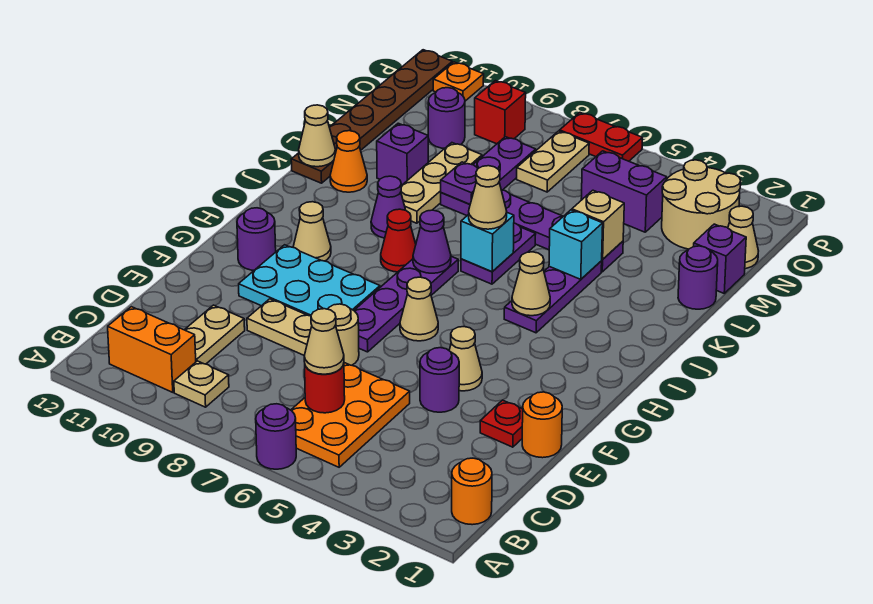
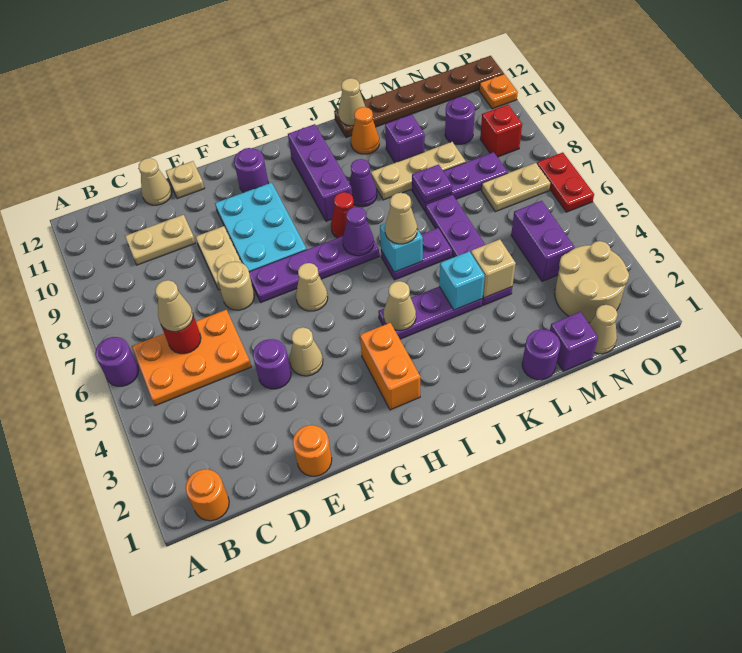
tan plate B9 level 1 -> tan plate E12 level 1
orange brick B10:B11 level 1 -> orange brick H2:H3 level 1
red plate E2 level 1 -> none
tan cone H10 level 1 -> tan cone D12 level 1
none -> purple brick I9:I11 level 1

